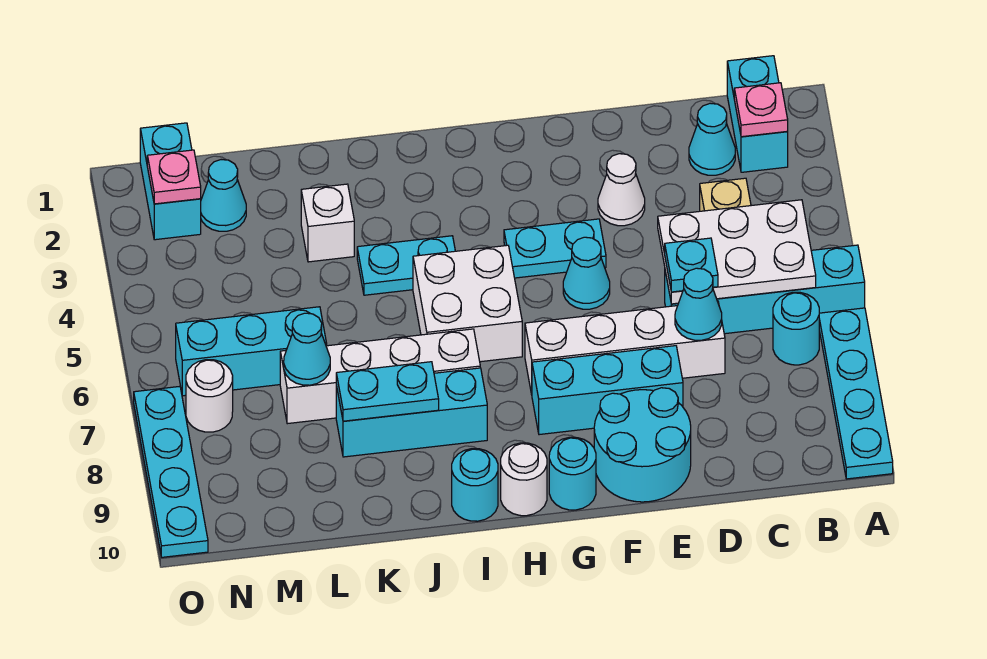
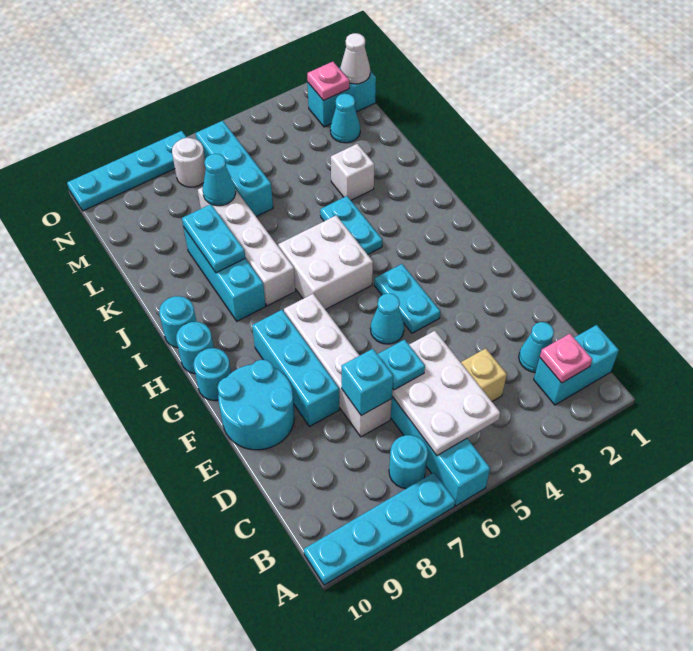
cyan cone D7 level 2 -> cyan brick D7 level 2
white cone E3 level 1 -> white cone N1 level 2
white round brick H10 level 1 -> cyan round brick H10 level 1

